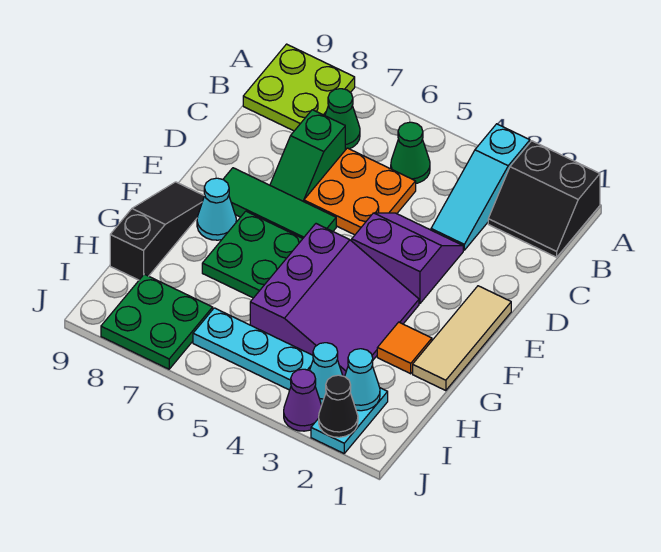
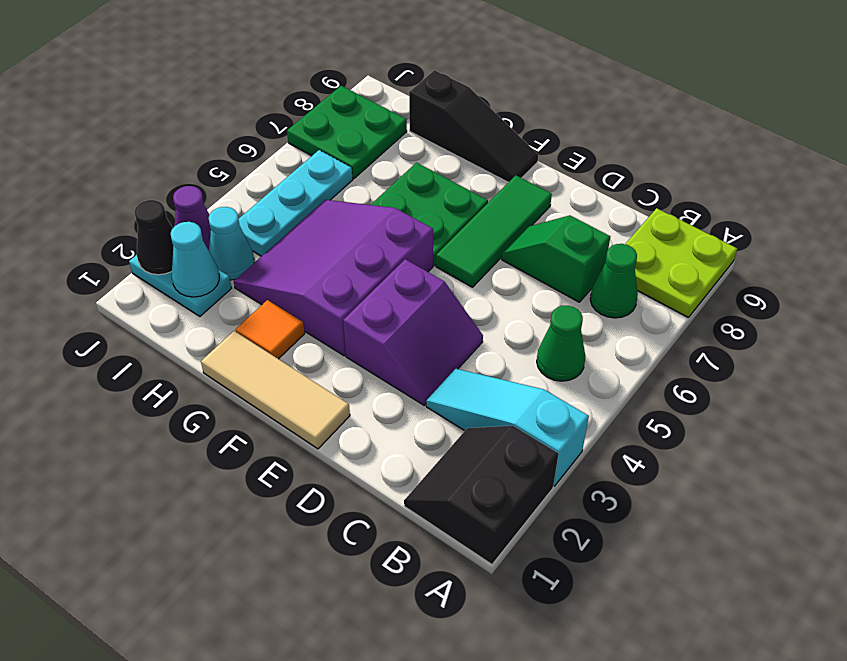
orange plate C5:D6 level 1 -> none
purple slope F3:H5 level 1 top 5 -> purple slope F3:H5 level 1 top F
cyan cone F8 level 1 -> none

